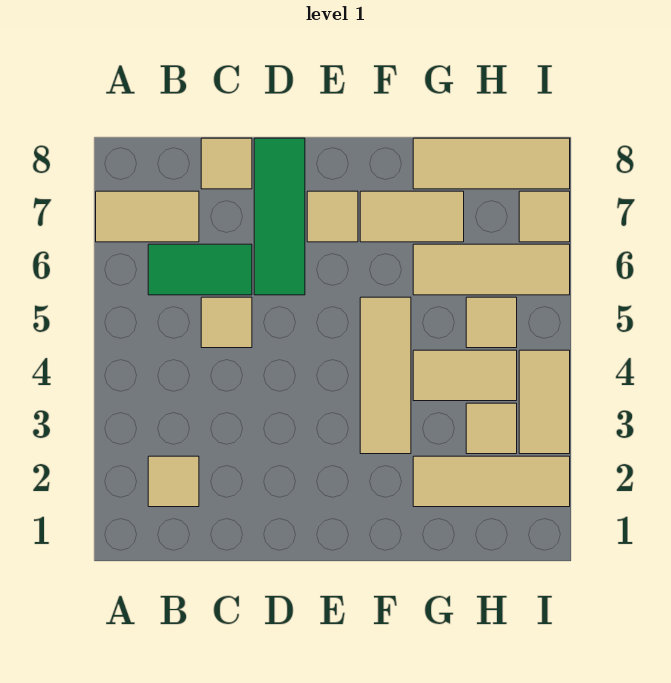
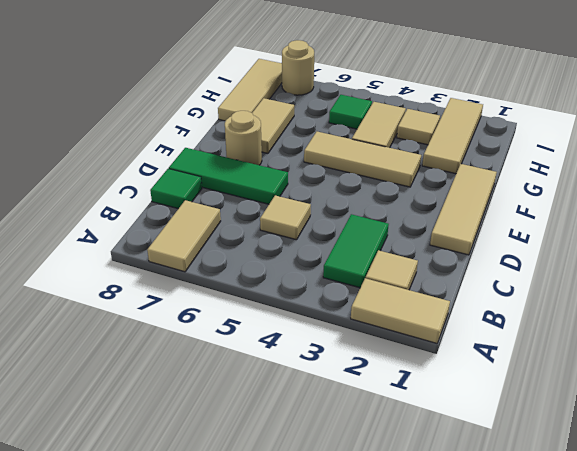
green tile B6:C6 level 1 -> green tile B3:C3 level 1
tan tile C8 level 1 -> green tile C8 level 1
tan tile E7 level 1 -> tan round brick E7 level 1
tan tile G6:I6 level 1 -> tan tile D1:F1 level 1
tan tile H5 level 1 -> green tile H5 level 1
tan tile I3:I4 level 1 -> tan tile A1:A2 level 1
tan tile I7 level 1 -> tan round brick I7 level 1

